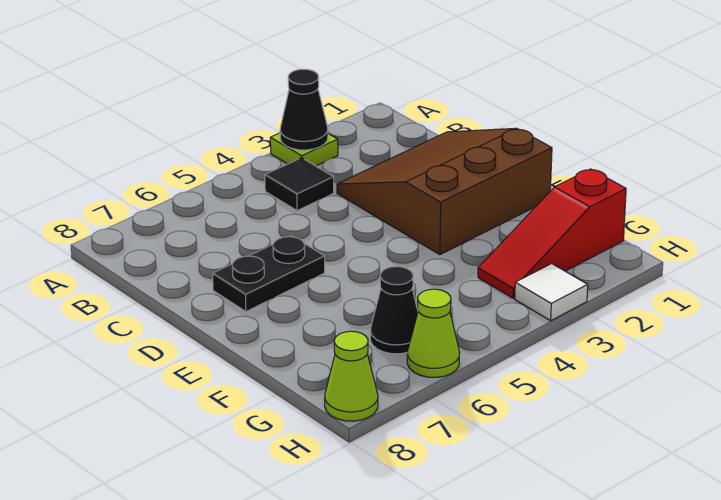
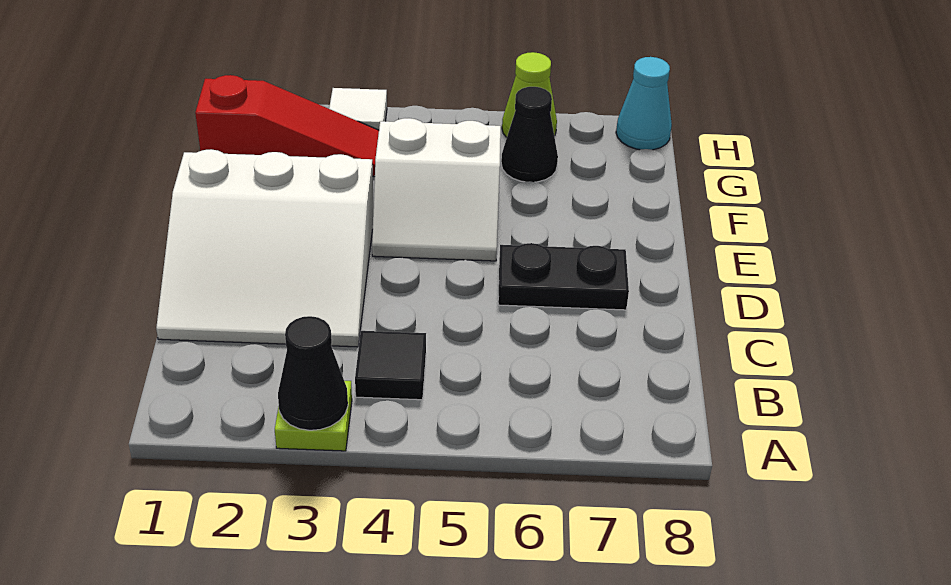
brown slope C1:E3 level 1 top E -> white slope C1:E3 level 1 top E
none -> white slope E4:F5 level 1 top F
lime cone H8 level 1 -> cyan cone H8 level 1

